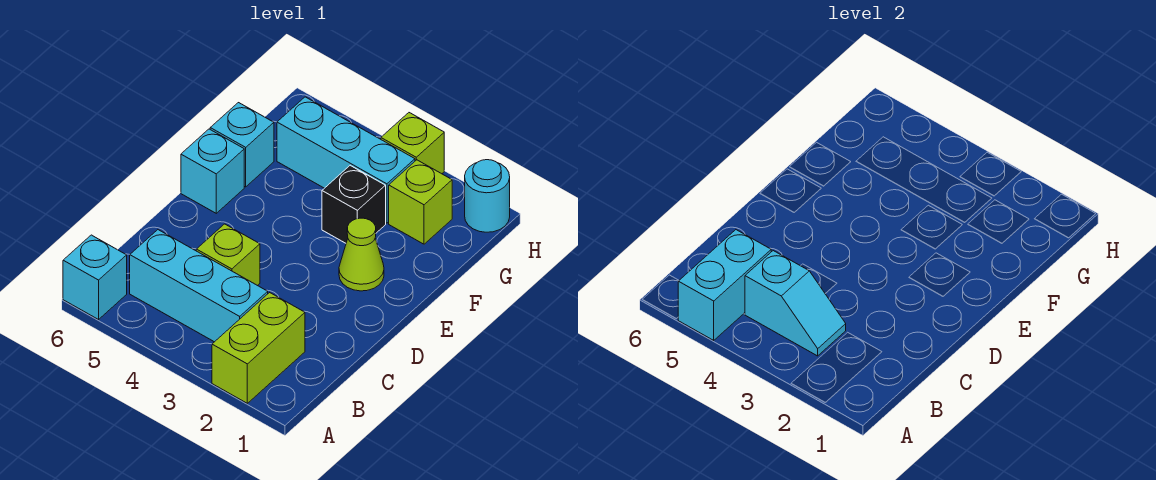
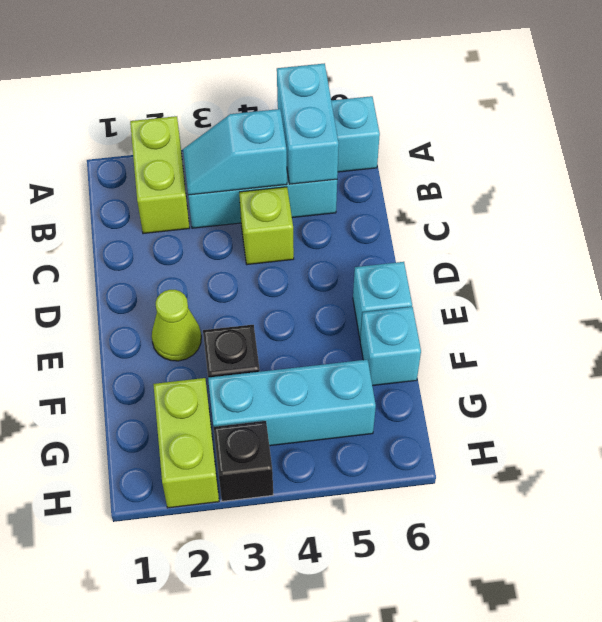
lime brick G2 level 1 -> lime brick G2:H2 level 1
cyan round brick H1 level 1 -> none
lime brick H3 level 1 -> black brick H3 level 1

